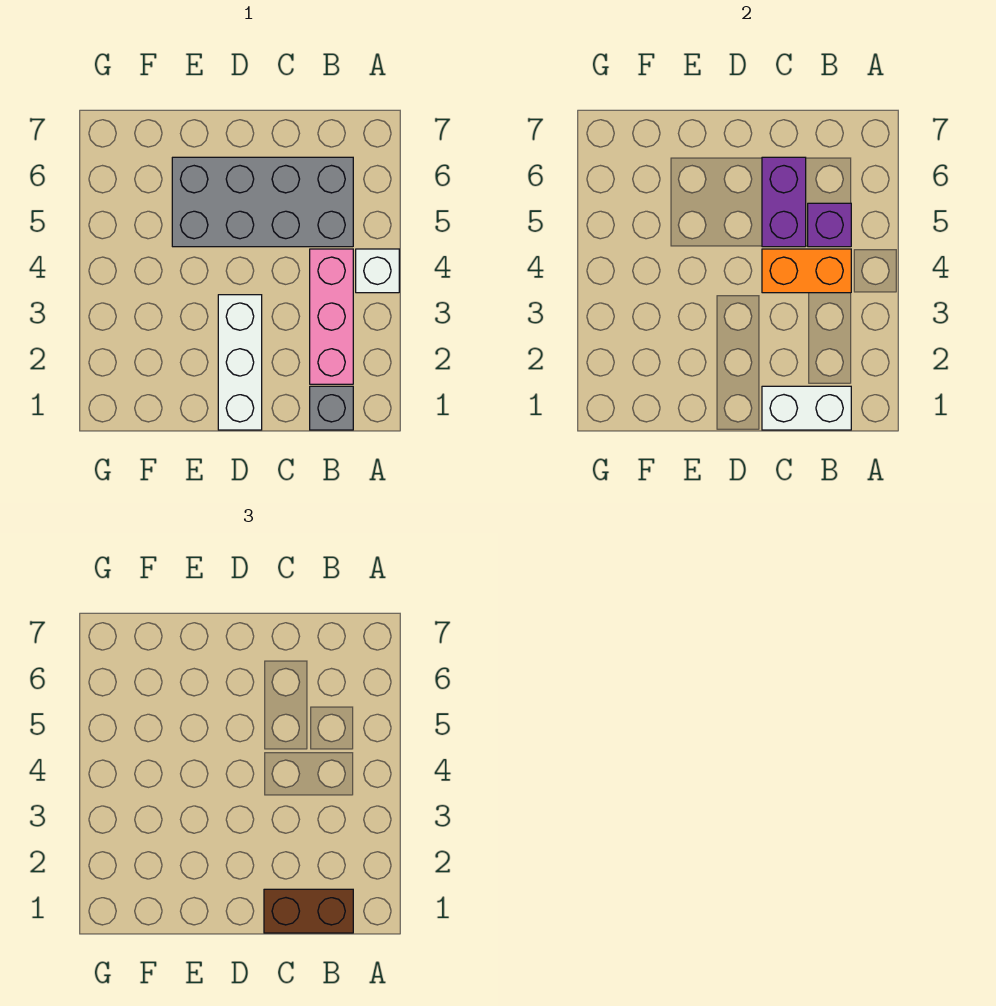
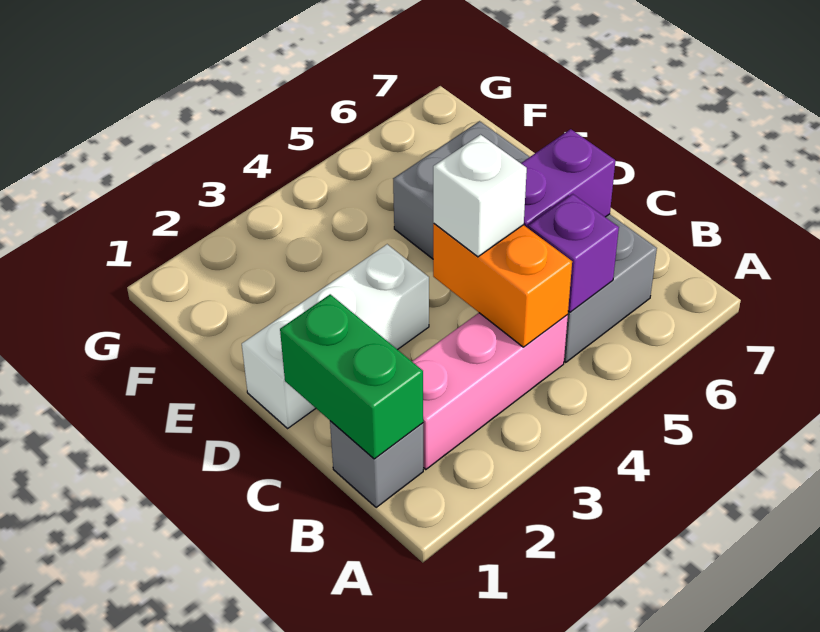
white brick A4 level 1 -> white brick C4 level 3
white brick B1:C1 level 2 -> green brick B1:C1 level 2
brown brick B1:C1 level 3 -> none

